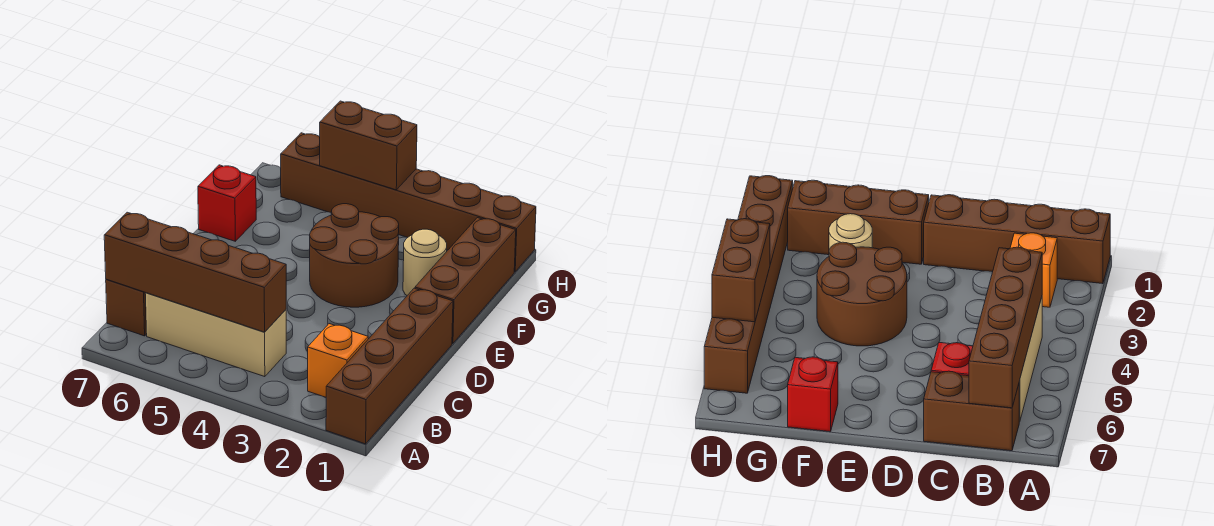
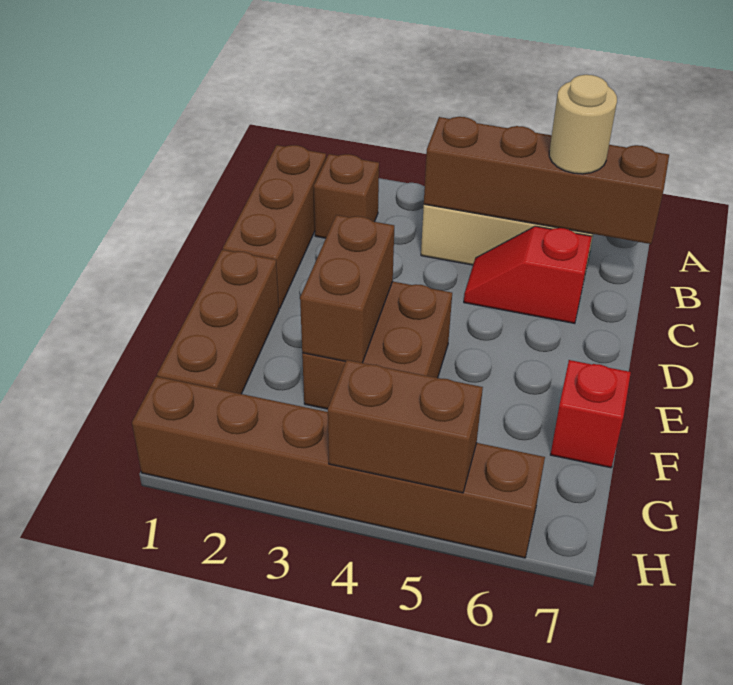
brown brick A1:D1 level 1 -> brown brick B1:D1 level 1
orange brick B2 level 1 -> brown brick B2 level 1
brown brick B7:C7 level 1 -> brown brick E3:F3 level 2
brown round brick E3:F4 level 1 -> brown brick E3:F4 level 1
tan round brick F2 level 1 -> tan round brick B6 level 3

